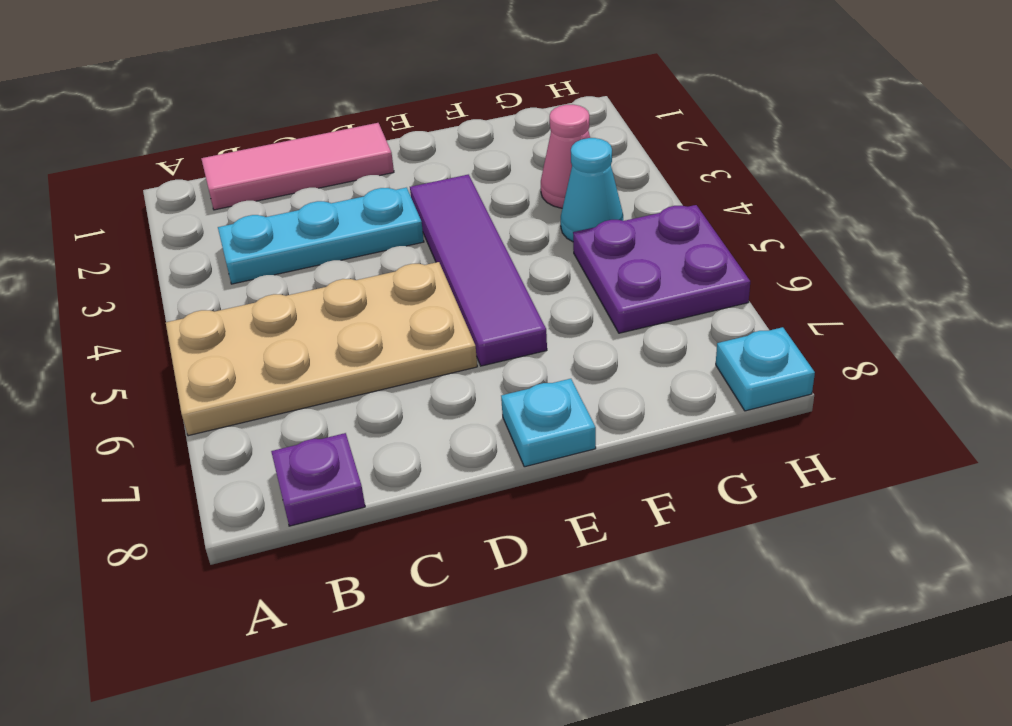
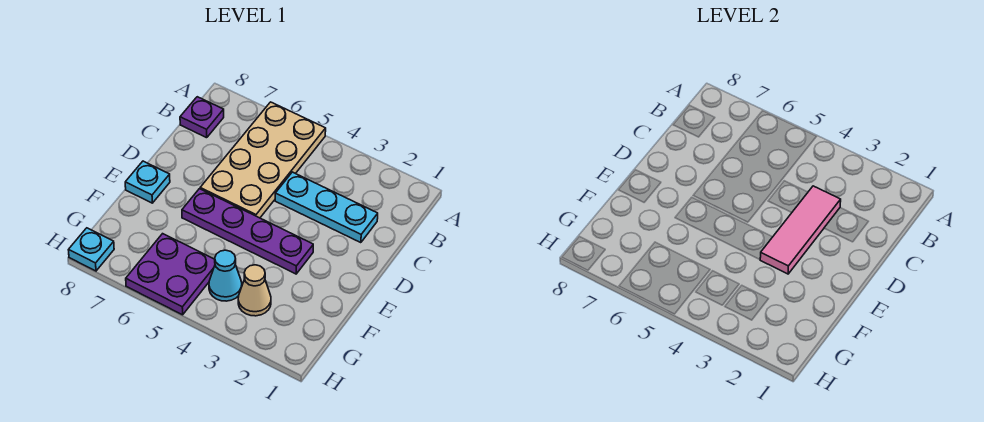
pink tile B1:D1 level 1 -> pink tile C3:E3 level 2
cyan plate B3:D3 level 1 -> cyan plate C2:C4 level 1
purple tile E3:E6 level 1 -> purple plate E3:E6 level 1
pink cone G3 level 1 -> tan cone G3 level 1

